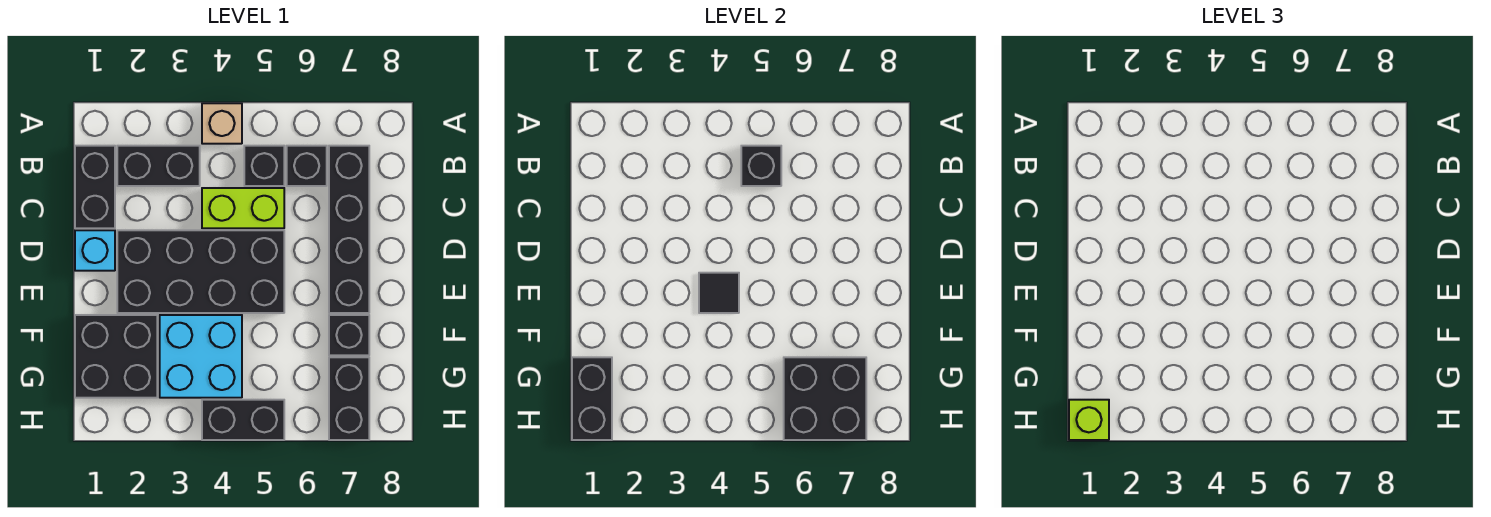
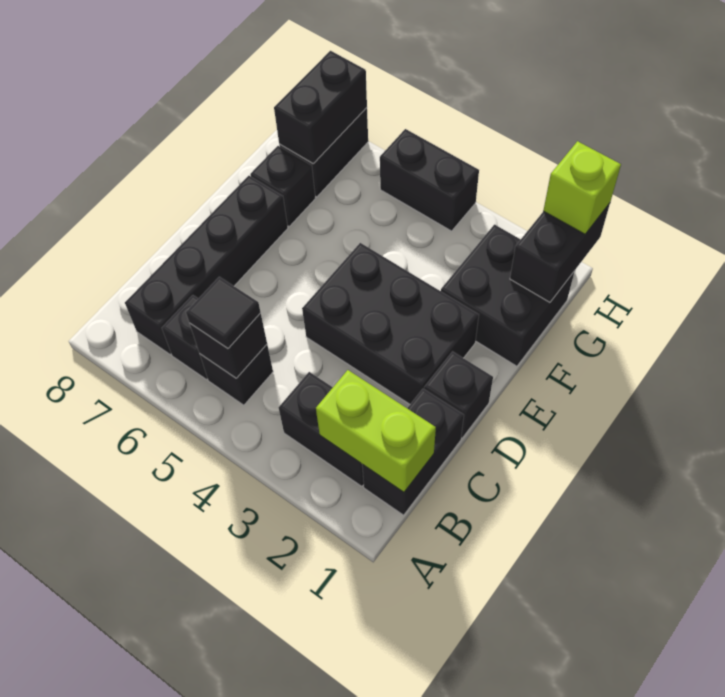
tan brick A4 level 1 -> none
lime brick C4:C5 level 1 -> lime brick B1:B2 level 2
cyan brick D1 level 1 -> black brick D1 level 1
black brick D2:E5 level 1 -> black brick D2:E4 level 1
black tile E4 level 2 -> black tile B5 level 3
cyan brick F3:G4 level 1 -> none
black brick G6:H7 level 2 -> black brick G7:H7 level 2

